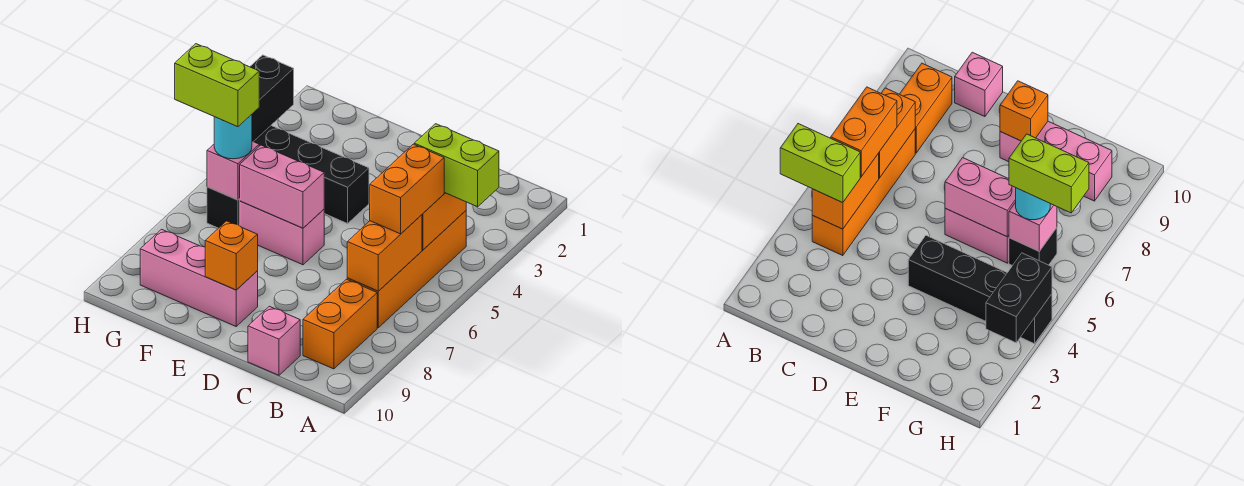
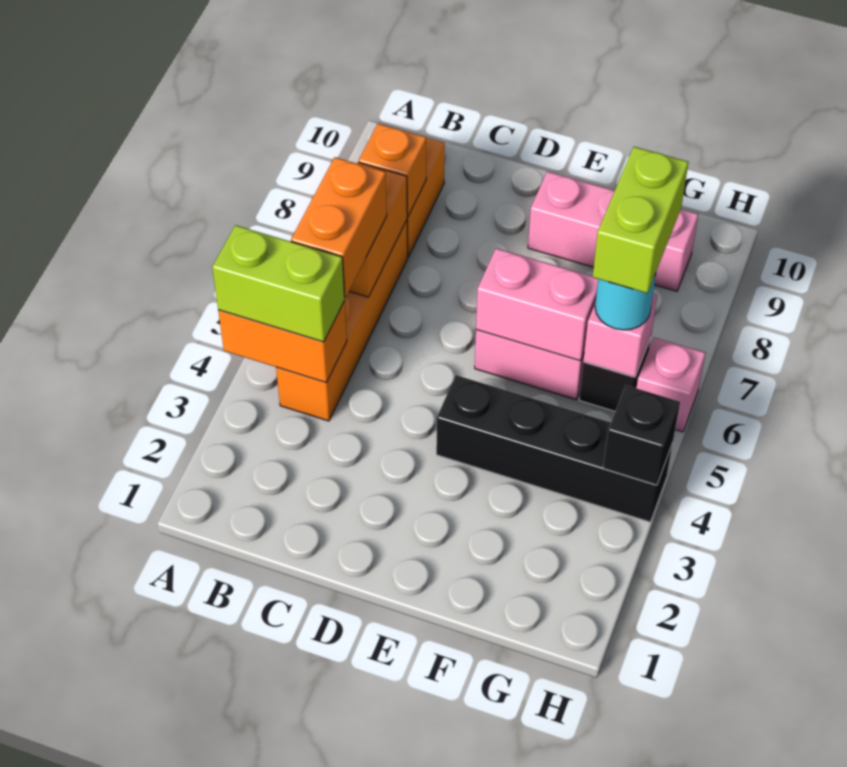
orange brick B4:B5 level 2 -> orange brick A4:B4 level 2
pink brick C10 level 1 -> pink brick H6 level 1
orange brick E9 level 2 -> orange brick B8 level 2
lime brick G6:H6 level 4 -> lime brick G6:G7 level 4
black brick H3:H4 level 2 -> black brick H4 level 2

